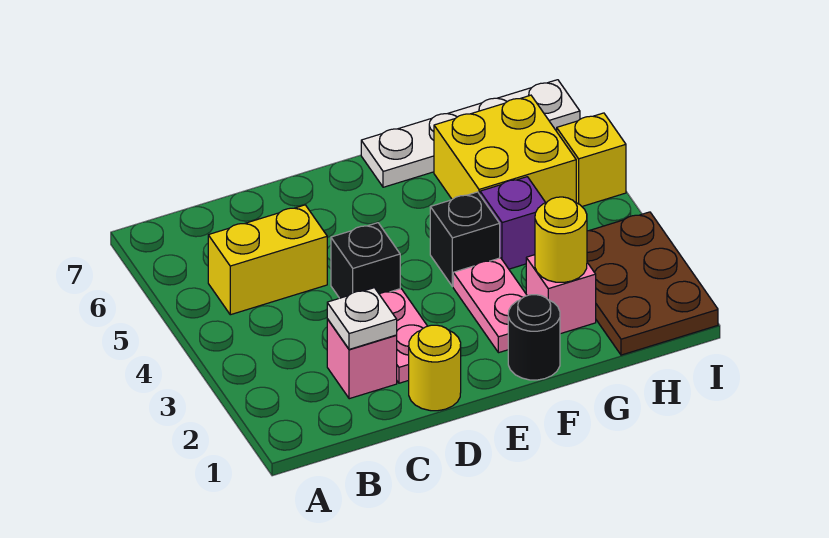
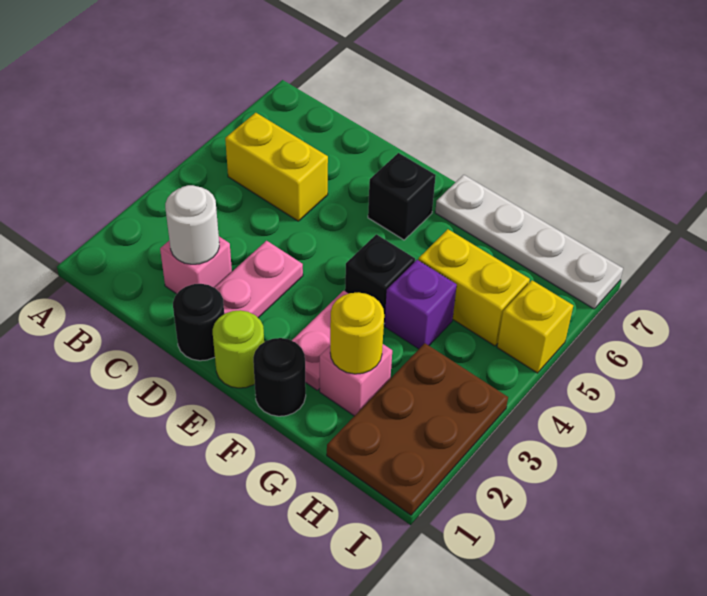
white plate C2 level 2 -> white round brick C2 level 2
yellow round brick D1 level 1 -> black round brick D1 level 1
black brick D4 level 1 -> black brick E6 level 1
none -> lime round brick E1 level 1
yellow brick G5:H6 level 1 -> yellow brick G5:H5 level 1

